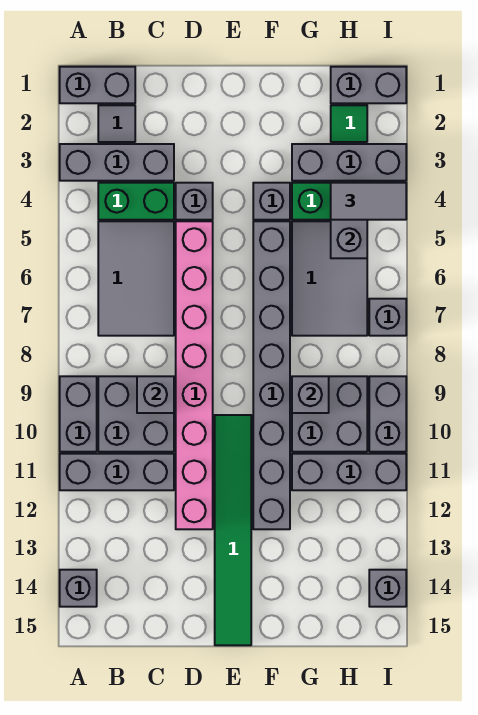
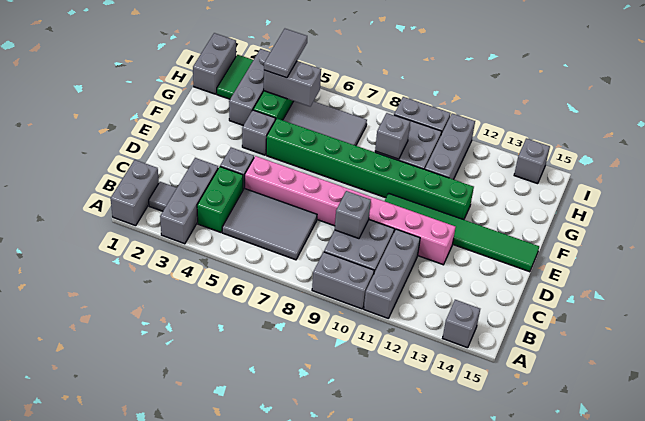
grey brick F5:F12 level 1 -> green brick F5:F12 level 1
green tile H2 level 1 -> green tile H2:I2 level 1
grey brick I7 level 1 -> none

